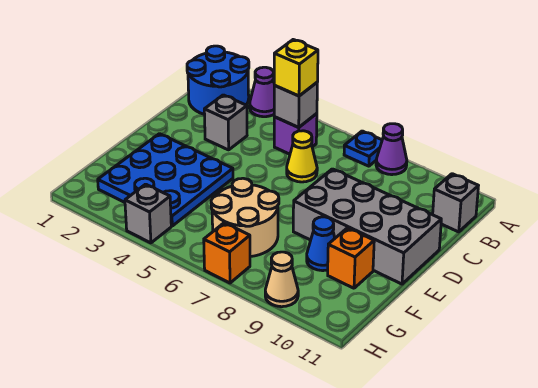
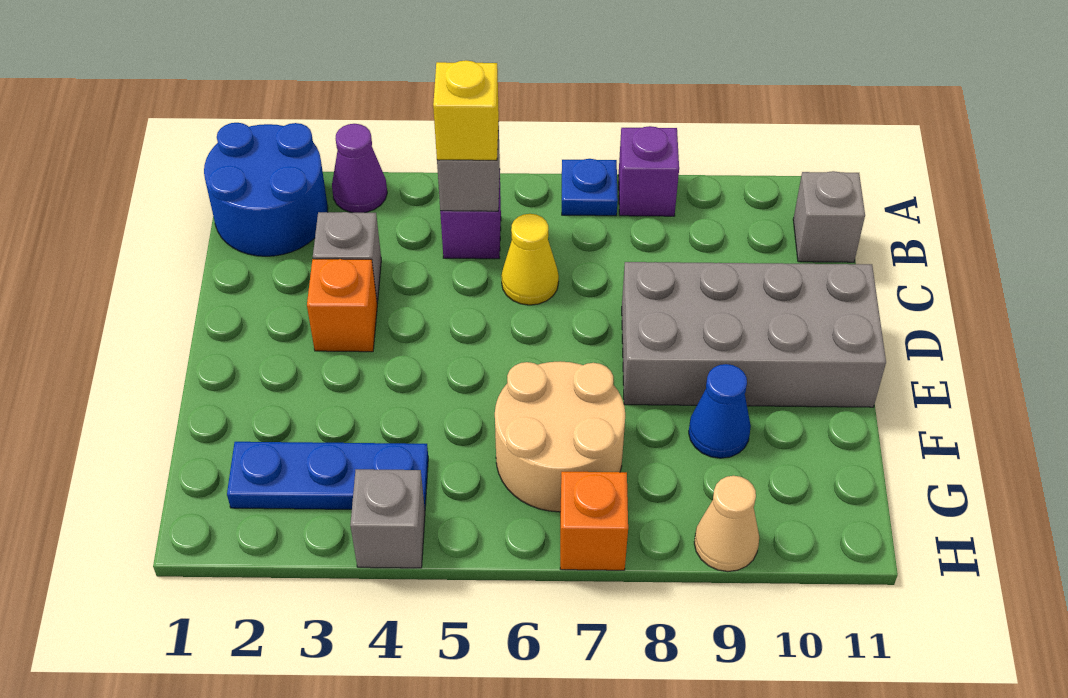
purple cone A8 level 1 -> purple brick A8 level 1
blue plate E2:G4 level 1 -> blue plate G2:G4 level 1
orange brick F10 level 1 -> orange brick D3 level 1

